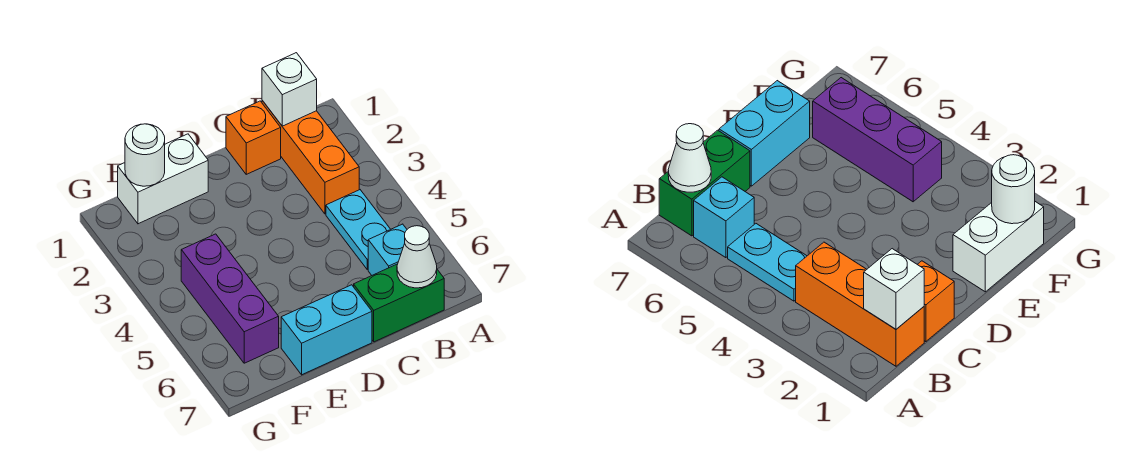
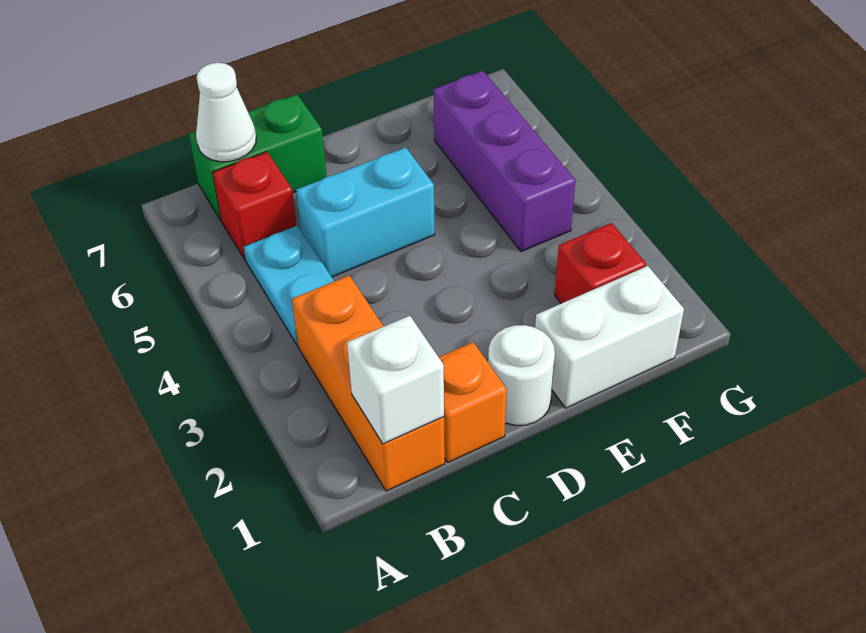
cyan brick B6 level 1 -> red brick B6 level 1
cyan brick D7:E7 level 1 -> cyan brick C5:D5 level 1
white round brick F1 level 2 -> white round brick D1 level 1
none -> red brick F2 level 1

